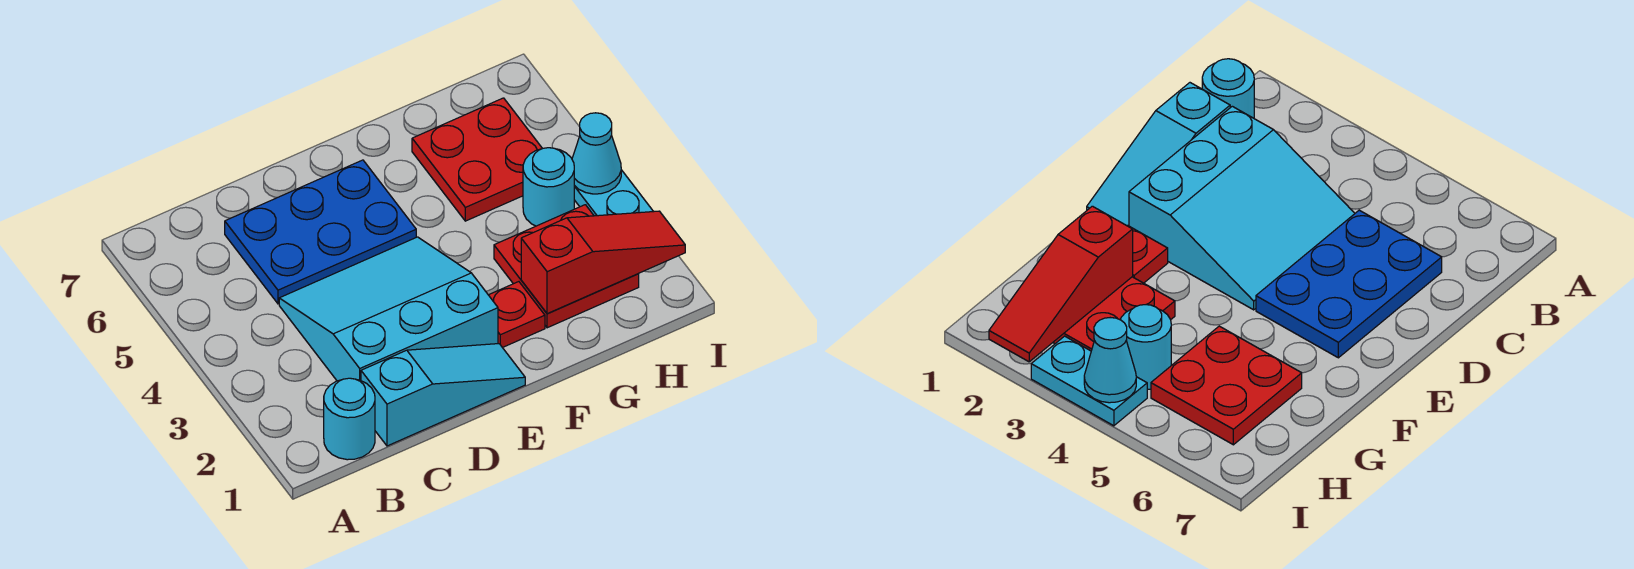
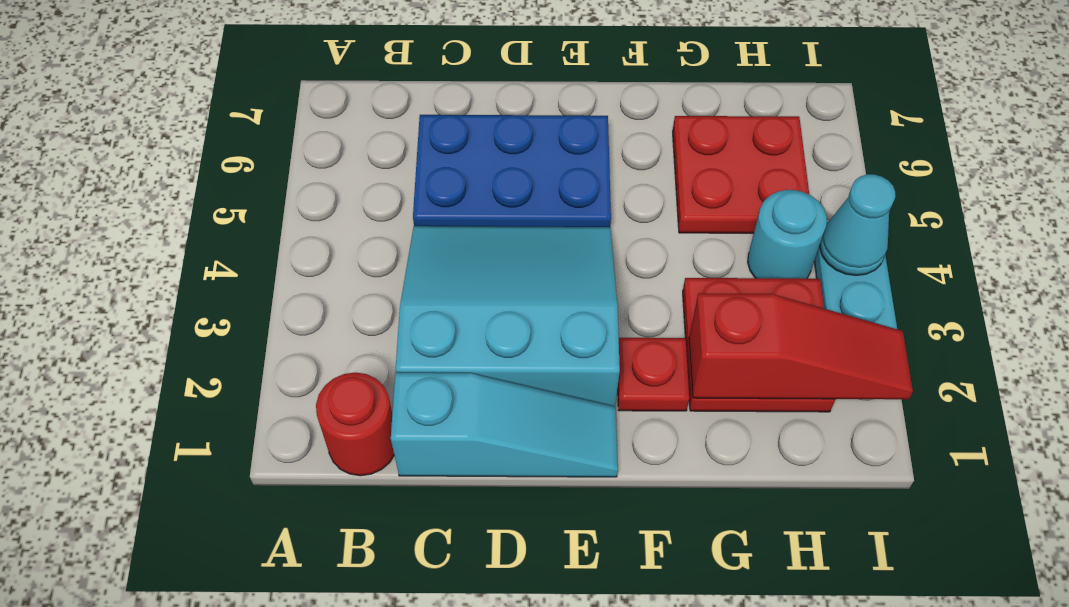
cyan round brick B1 level 1 -> red round brick B1 level 1

